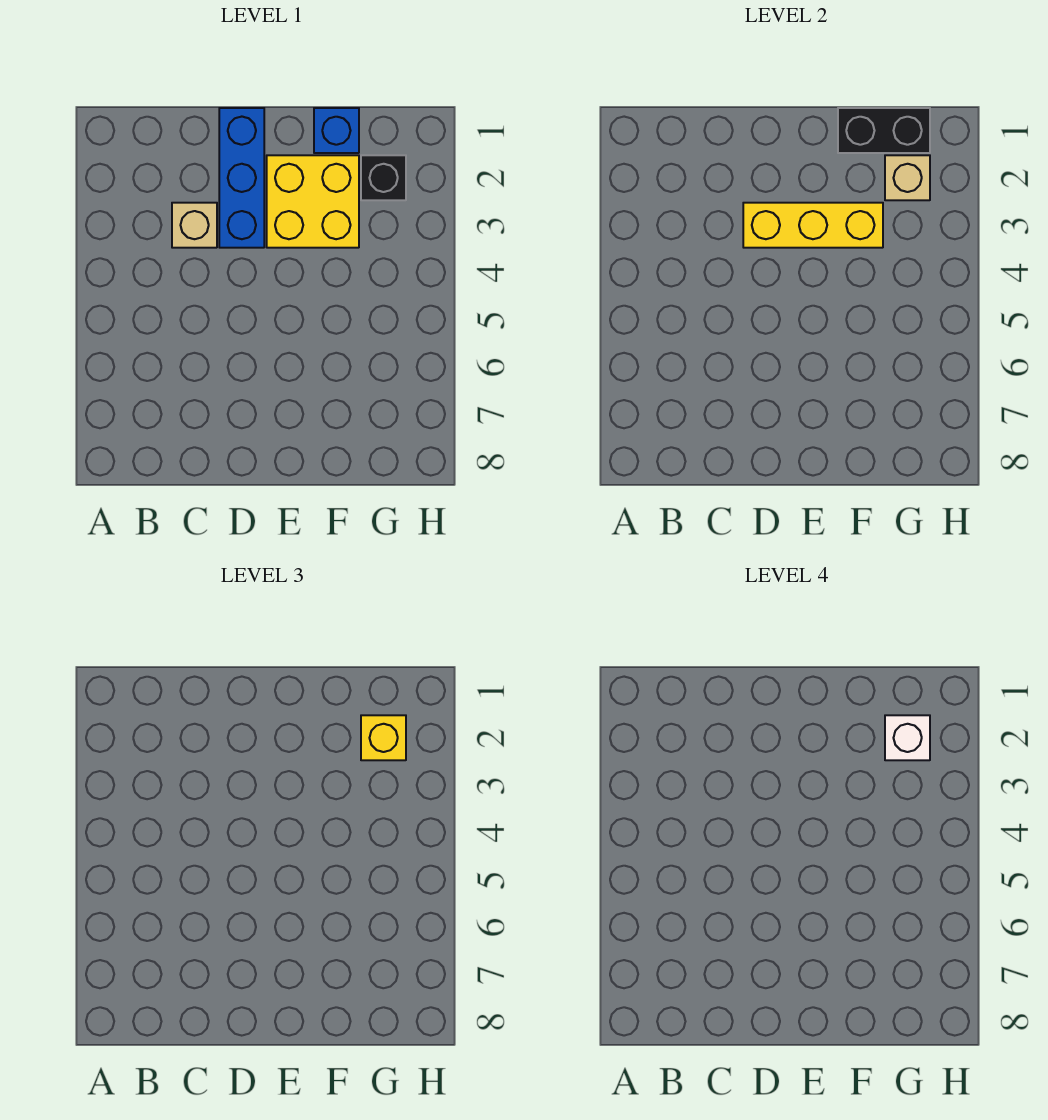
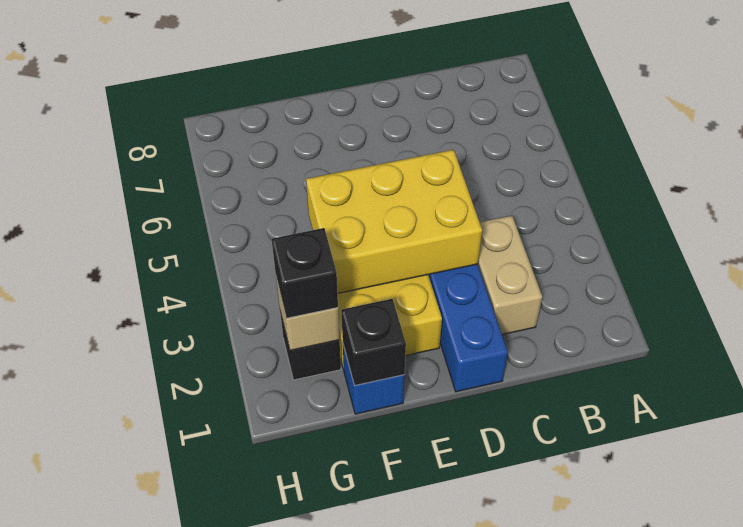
tan brick C3 level 1 -> tan brick C2:C3 level 1
yellow brick D3:F3 level 2 -> yellow brick D3:F4 level 2
black brick F1:G1 level 2 -> black brick F1 level 2
yellow brick G2 level 3 -> black brick G2 level 3
white brick G2 level 4 -> none

